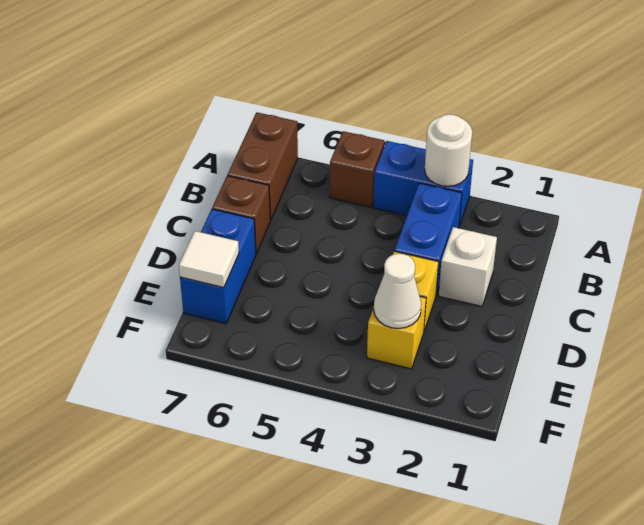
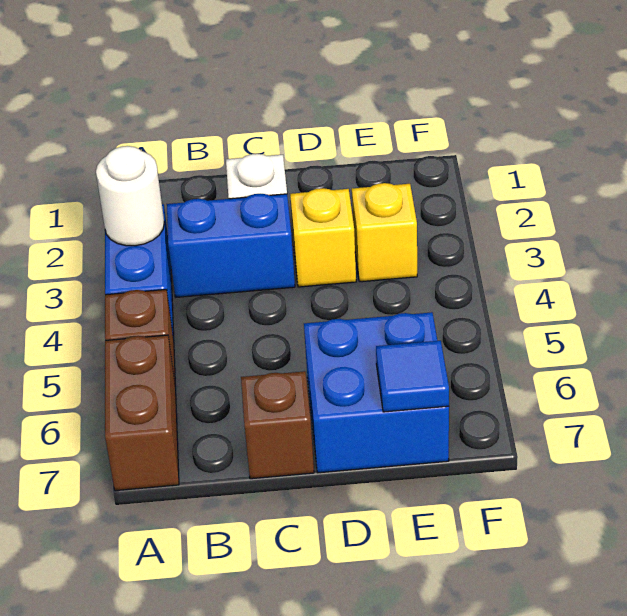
brown brick A7:B7 level 1 -> brown brick A6:A7 level 1
blue brick D7:E7 level 1 -> blue brick D6:E7 level 1
white cone E3 level 2 -> none
white tile E7 level 2 -> blue tile E7 level 2

